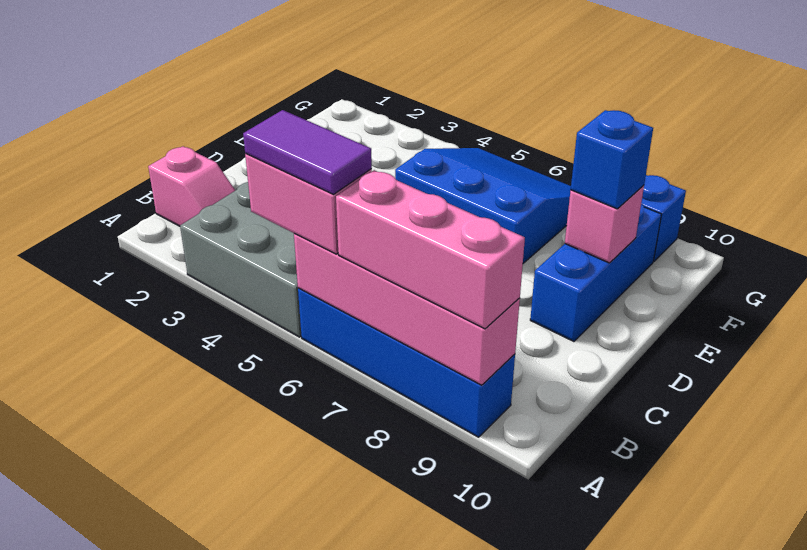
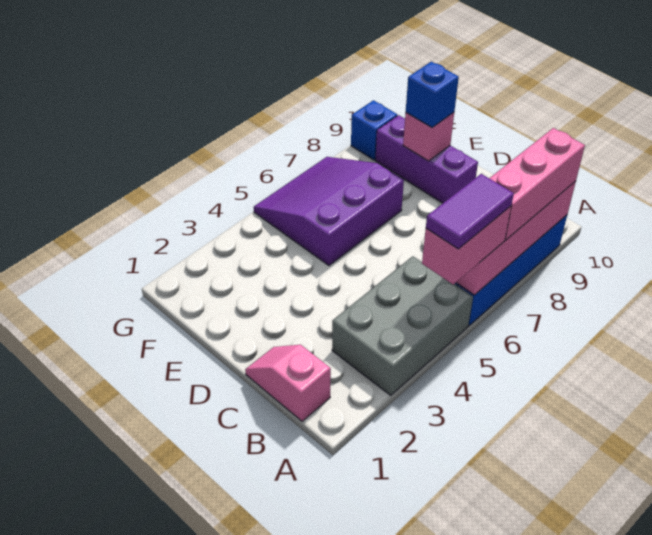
pink slope B1:B2 level 1 top 1 -> pink slope B1:C1 level 1 top B
blue brick D9:F9 level 1 -> purple brick D9:F9 level 1
blue slope E5:G7 level 1 top E -> purple slope E5:G7 level 1 top E

